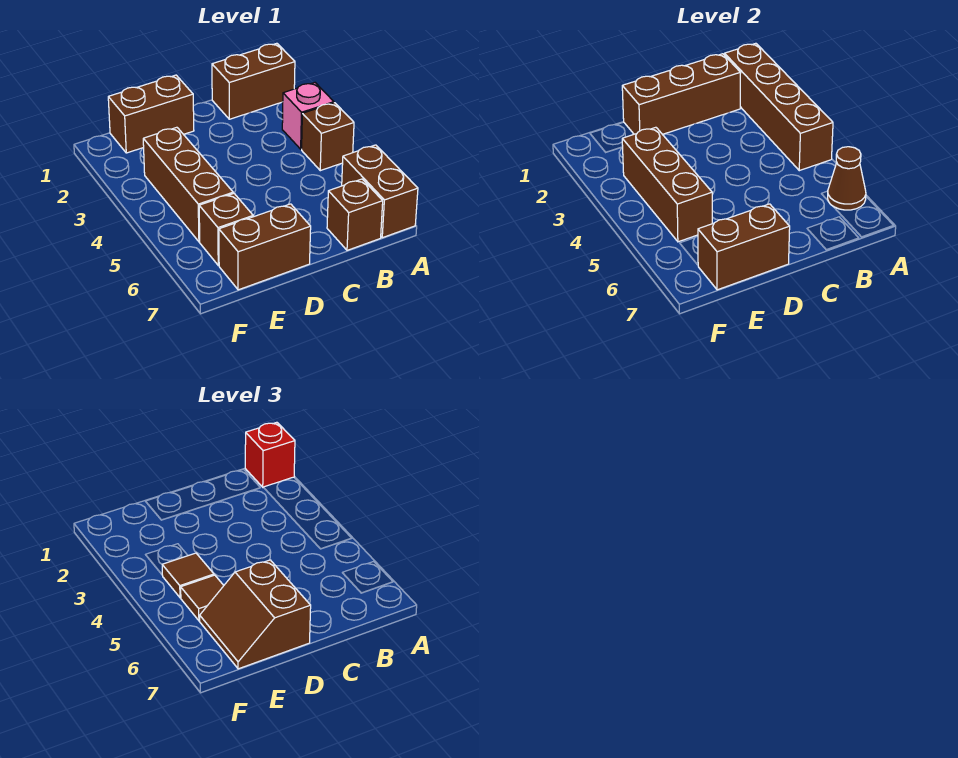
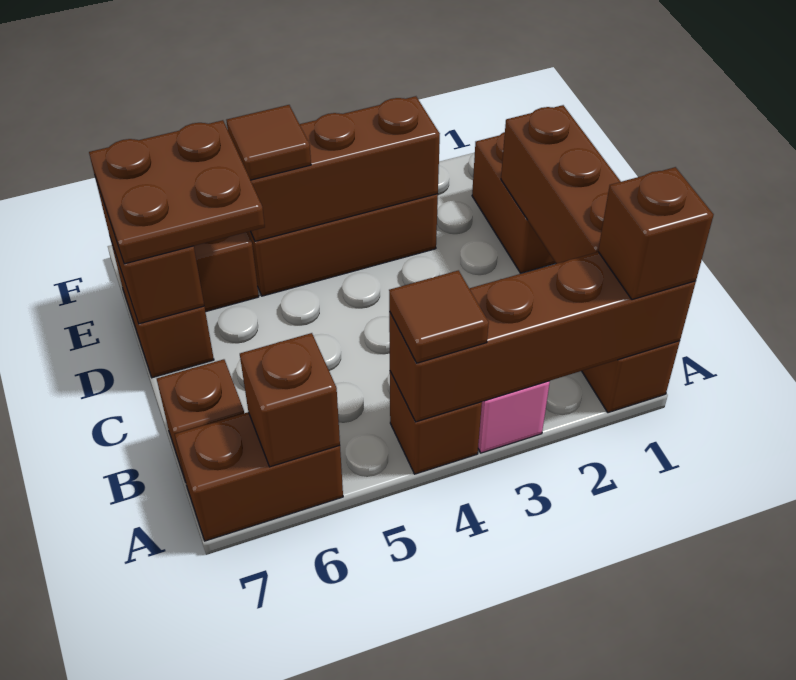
red brick A1 level 3 -> brown brick A1 level 3
brown cone A6 level 2 -> brown brick A6 level 2
brown slope D6:E7 level 3 top D -> brown plate D6:E7 level 3
brown tile E4 level 3 -> brown tile A4 level 3

